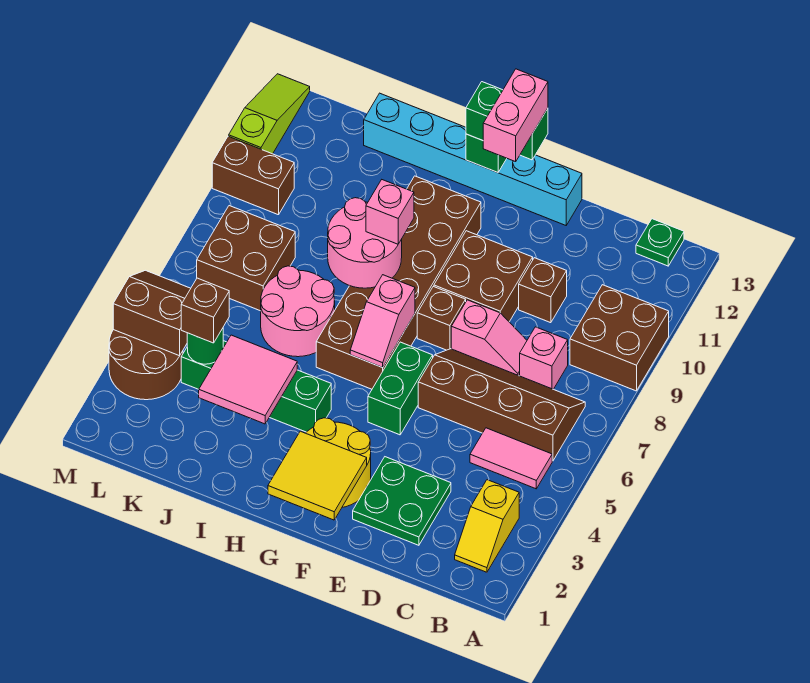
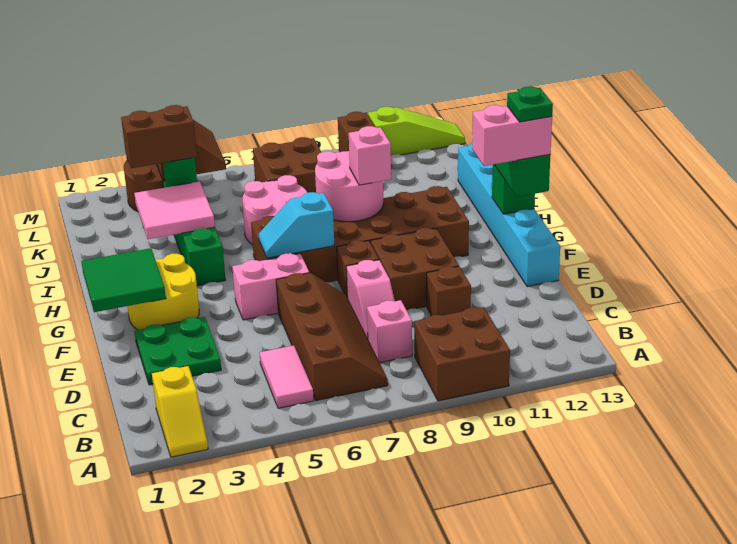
yellow slope B2:B3 level 1 top 3 -> yellow slope A2:B2 level 1 top B
green plate B13 level 1 -> green plate F13 level 5
yellow tile F1:G2 level 2 -> green tile F1:G2 level 2
green brick F5:F6 level 1 -> pink brick F5:F6 level 1
pink slope G6:G7 level 2 top 7 -> cyan slope G6:G7 level 2 top 7
brown brick K4 level 3 -> brown brick K3:K4 level 3

